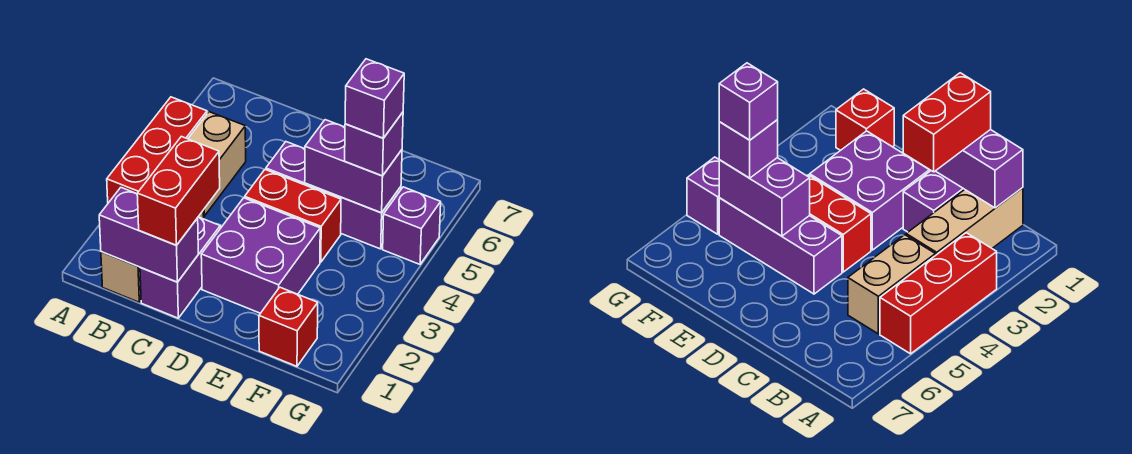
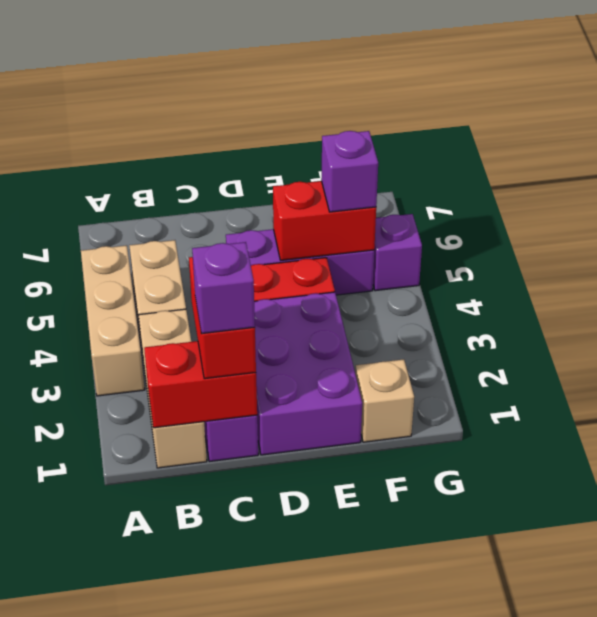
red brick A3:A5 level 1 -> tan brick A3:A5 level 1
purple brick B1:C1 level 2 -> red brick B1:C1 level 2
purple brick D2:E3 level 1 -> purple brick D1:E3 level 1
purple brick E5:F5 level 2 -> red brick E5:F5 level 2
red brick F1 level 1 -> tan brick F1 level 1
purple brick F5 level 4 -> purple brick C1 level 4

